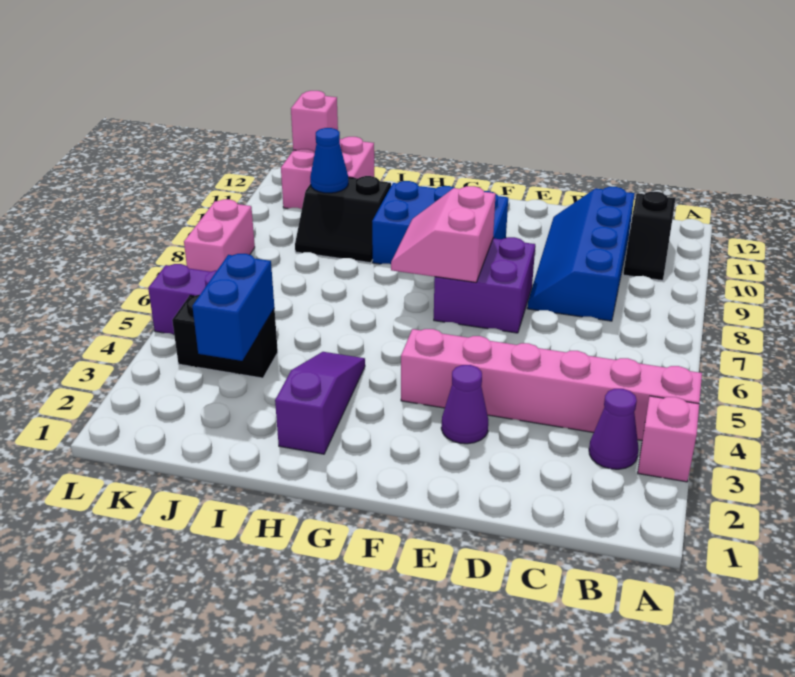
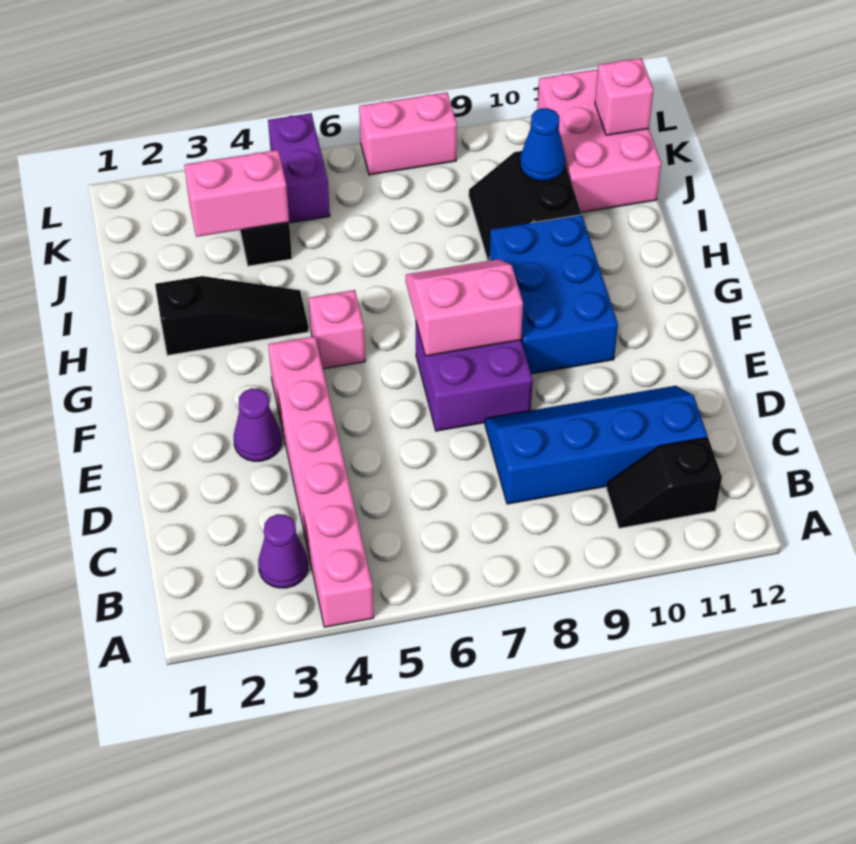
pink brick A3 level 1 -> pink brick G5 level 1
purple slope H2:H4 level 1 top 2 -> black slope H2:H4 level 1 top 2
blue brick J3:J4 level 2 -> pink brick J3:J4 level 2
pink brick J11:K12 level 1 -> pink brick J11:L12 level 1

